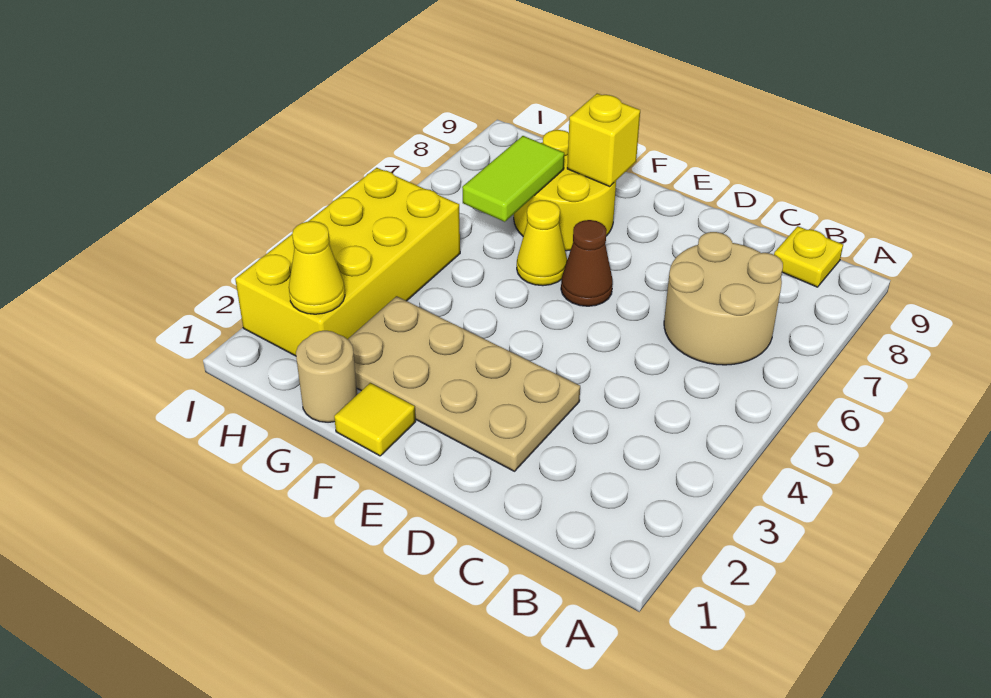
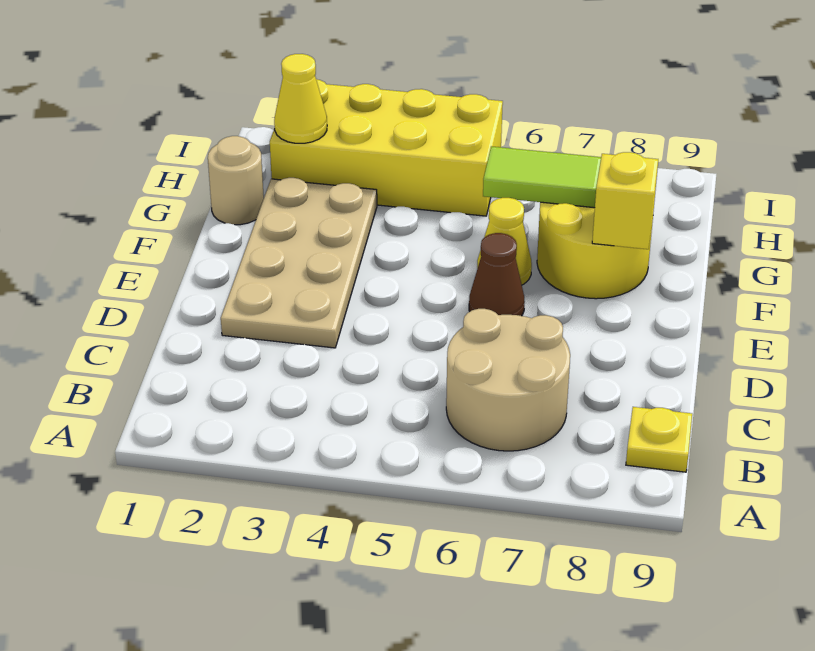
yellow tile F1 level 1 -> none

